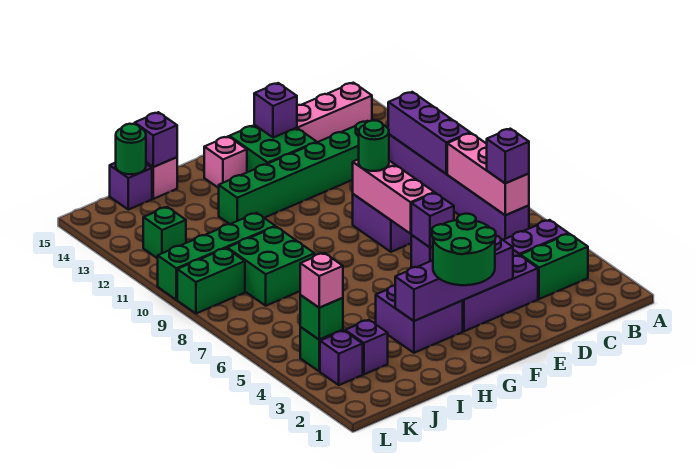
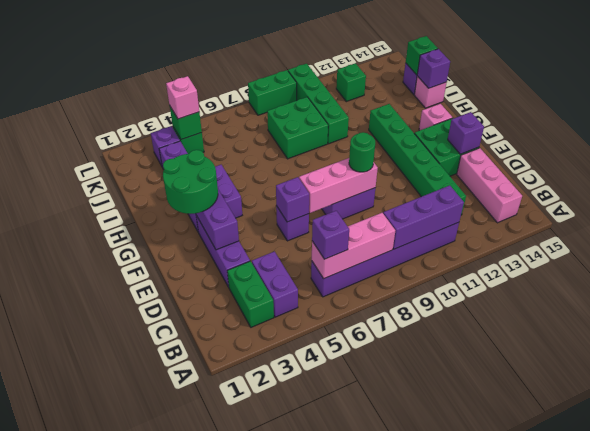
green round brick J15 level 2 -> green brick J15 level 2
green brick K9:L9 level 1 -> green brick L8:L9 level 1

